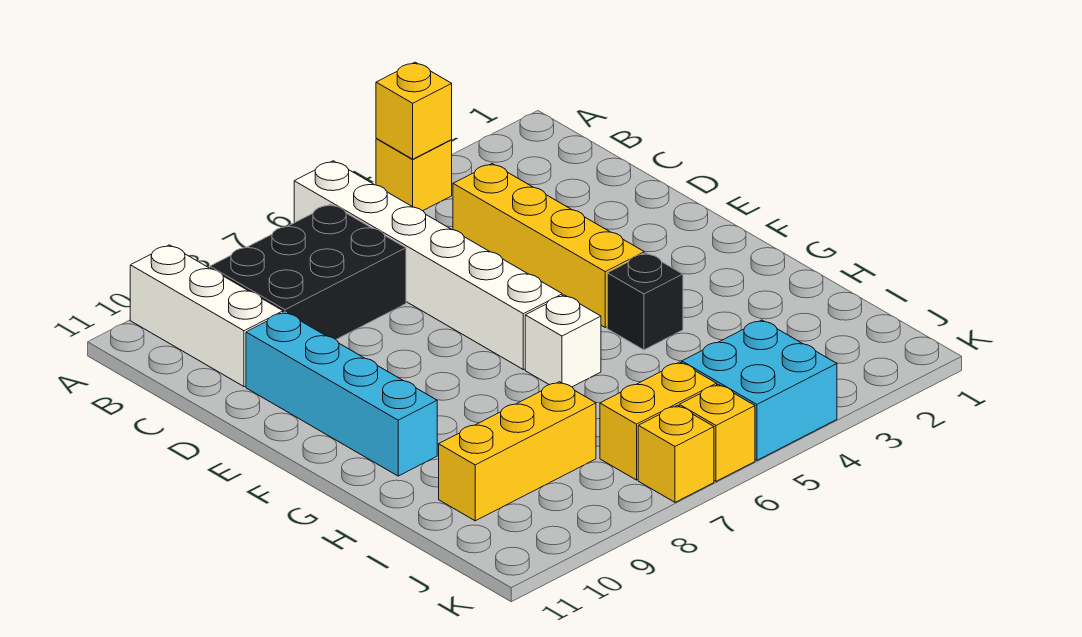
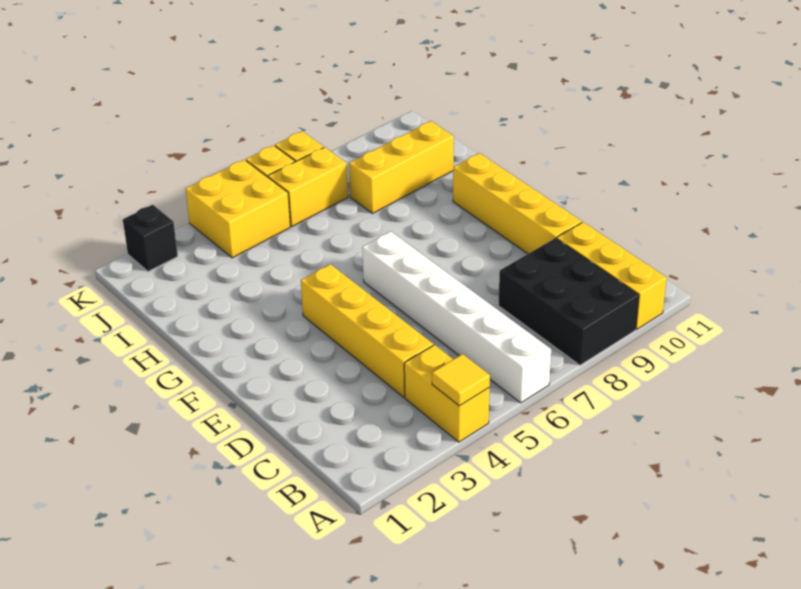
yellow brick A4 level 1 -> yellow brick A4:B4 level 1
yellow brick A4 level 2 -> yellow tile A4 level 2
white brick A10:C10 level 1 -> yellow brick A10:C10 level 1
black brick B7:C9 level 1 -> black brick A8:C9 level 1
cyan brick D10:G10 level 1 -> yellow brick D10:G10 level 1
black brick G4 level 1 -> black brick K2 level 1
white brick G6 level 1 -> none
cyan brick J4:K5 level 1 -> yellow brick J4:K5 level 1

